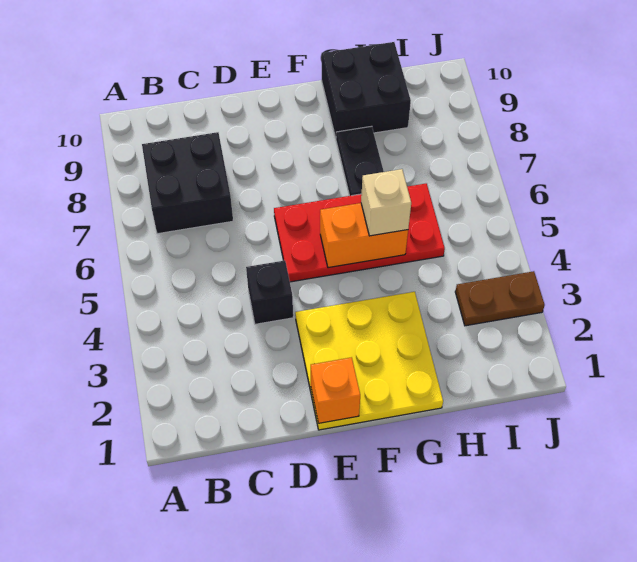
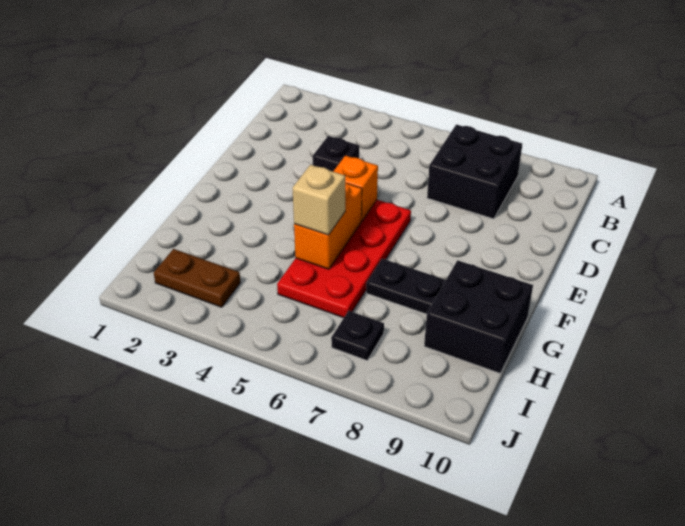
yellow plate E1:G3 level 1 -> none
orange brick E1 level 2 -> orange brick E5 level 2
brown plate I3:J3 level 1 -> brown plate I2:I3 level 1
none -> black plate I7 level 1

